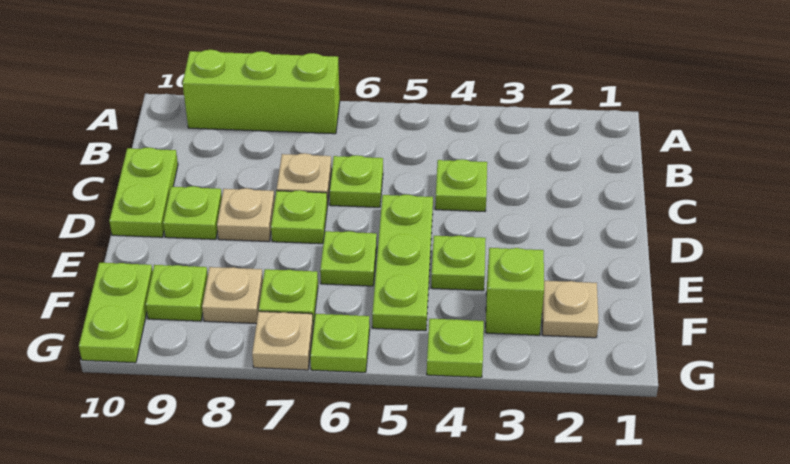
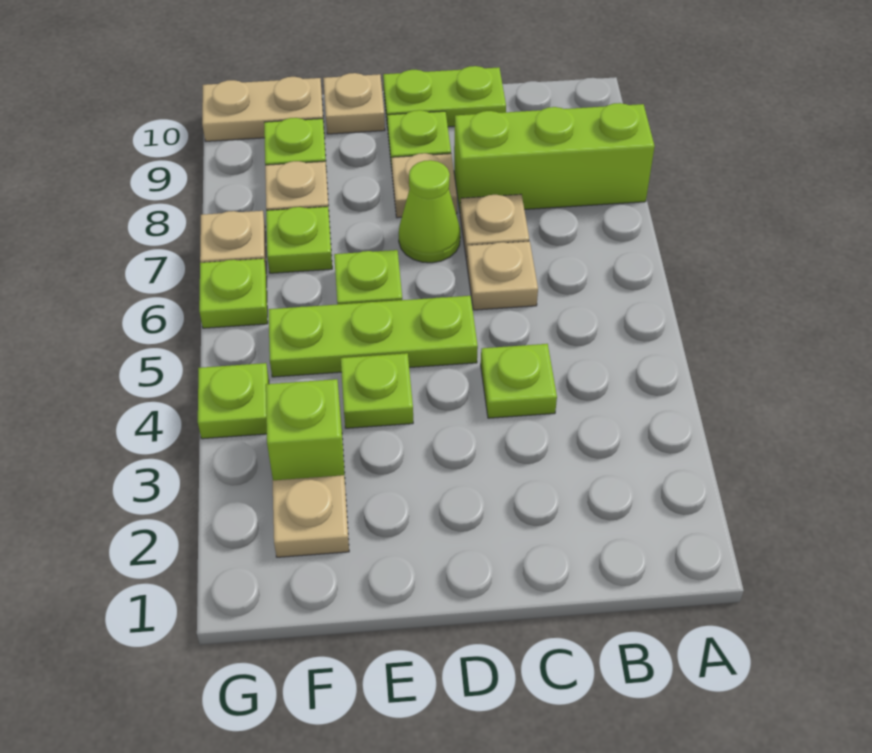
lime brick A7:A9 level 1 -> lime brick A8:C8 level 1
lime plate C6 level 1 -> tan plate C6 level 1
lime plate D7 level 1 -> lime cone D7 level 1
none -> tan plate E10 level 1
lime plate F10:G10 level 1 -> tan plate F10:G10 level 1

